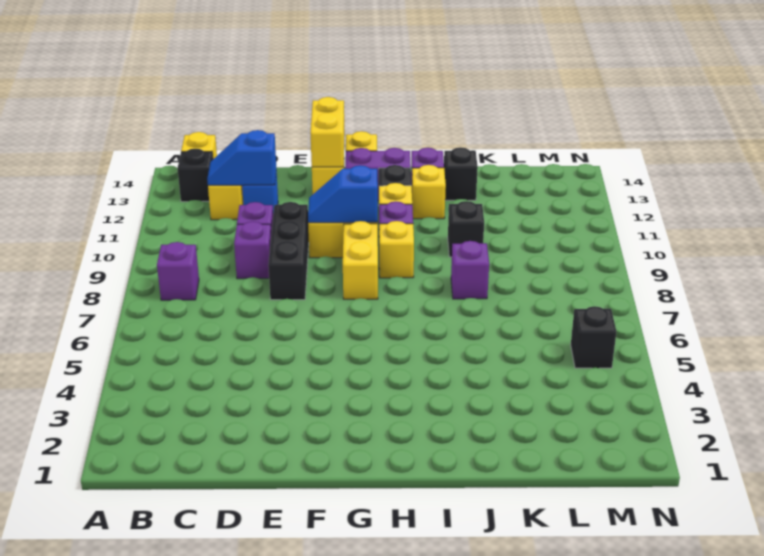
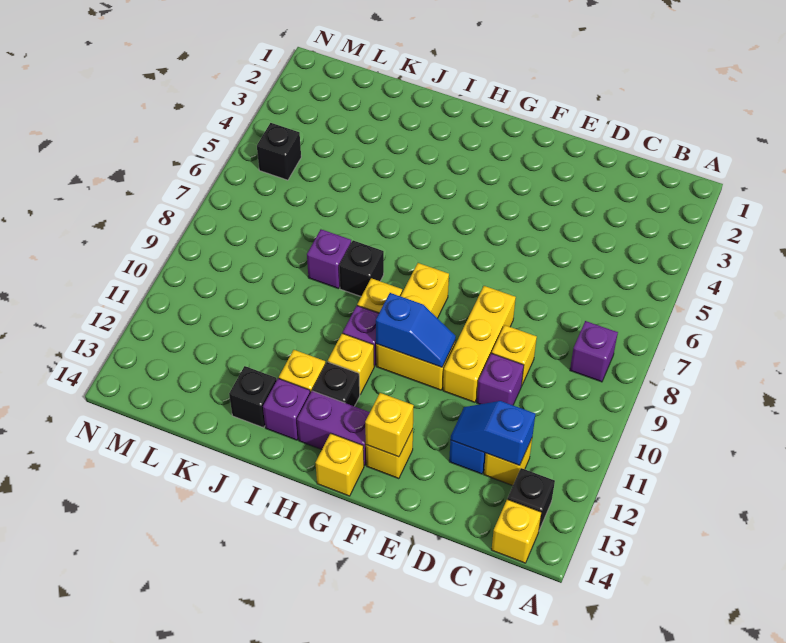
blue slope C12:D12 level 2 top D -> blue slope C12:D12 level 2 top C
purple brick D9 level 1 -> yellow brick D9 level 1
black brick E8:E10 level 1 -> yellow brick E8:E10 level 1
yellow brick F13:F14 level 2 -> yellow brick F13 level 2
black brick J10 level 1 -> black brick I8 level 1

